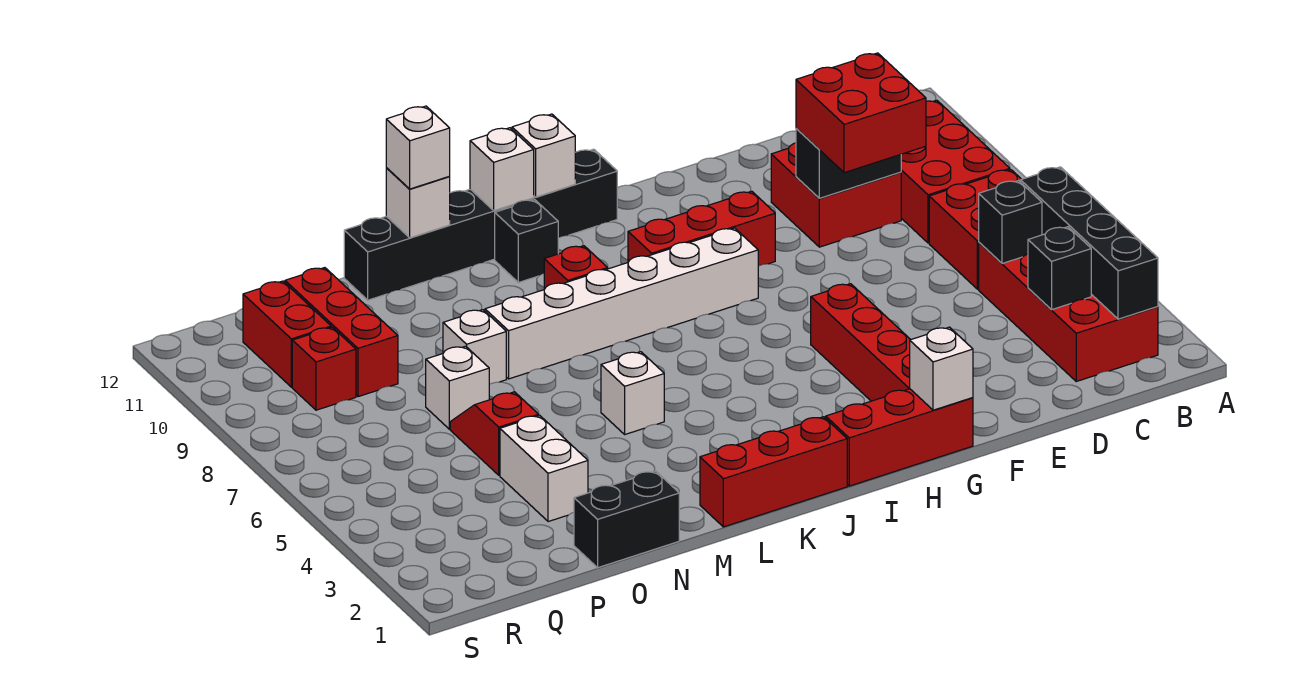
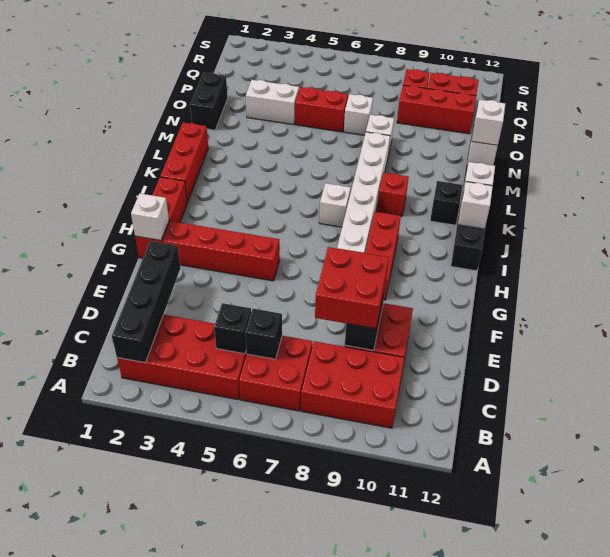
black brick B2:B5 level 2 -> black brick B2:E2 level 2
black brick C3 level 2 -> black brick C6 level 2
white brick L5 level 1 -> white brick J7 level 1
red slope O5:O6 level 1 top 5 -> red brick O5:O6 level 1

